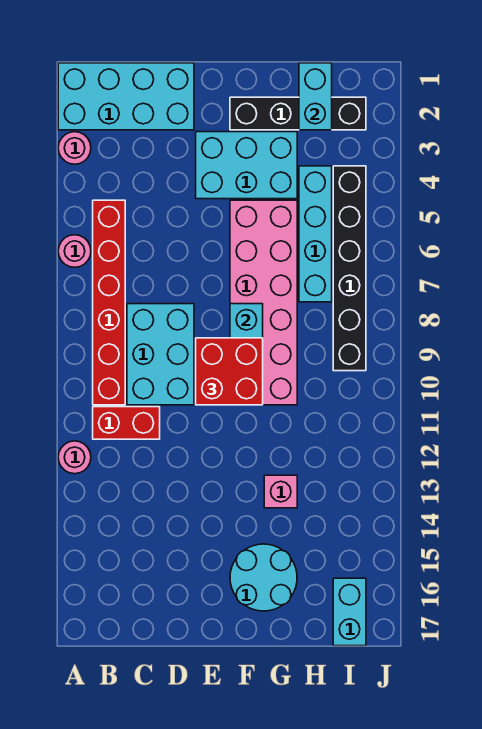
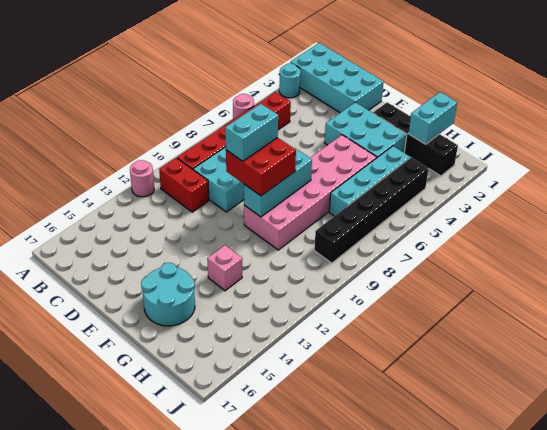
pink round brick A3 level 1 -> cyan round brick A3 level 1
cyan brick I16:I17 level 1 -> cyan brick E9:E10 level 4

